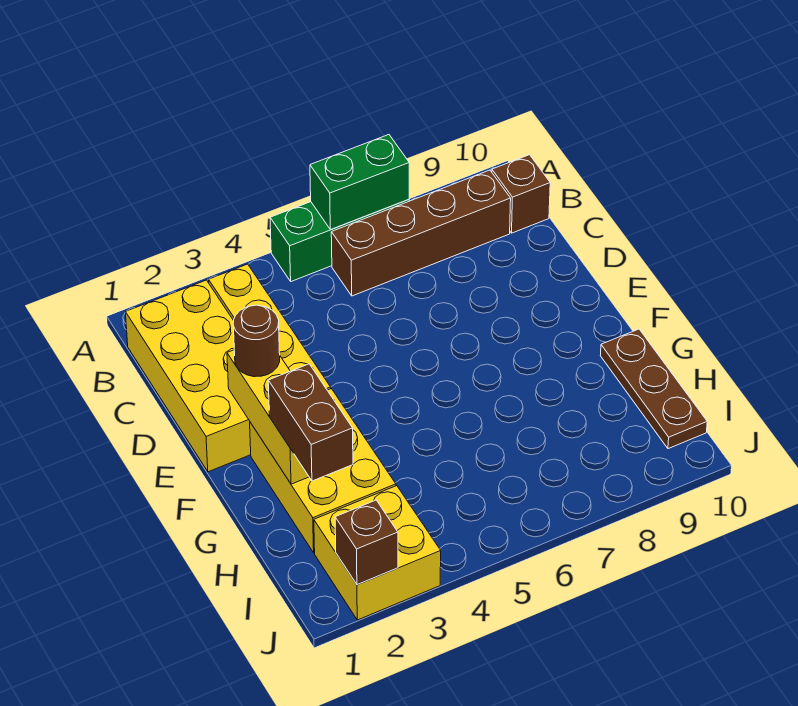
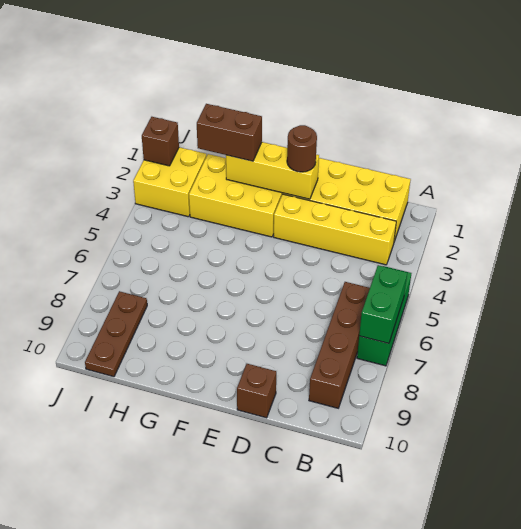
brown brick B10 level 1 -> brown brick D10 level 1
brown plate G10:I10 level 1 -> brown plate I8:I10 level 1

